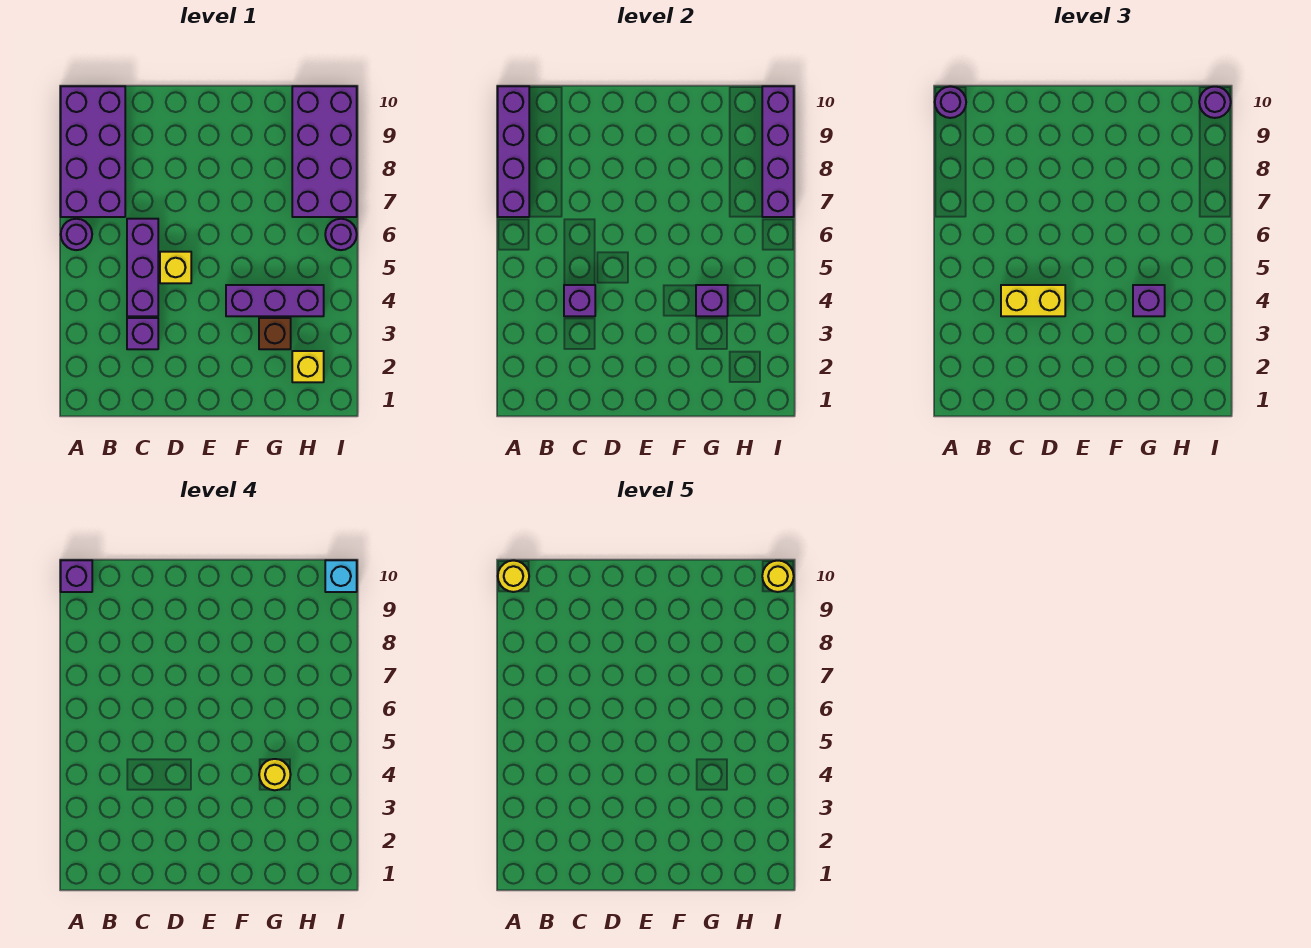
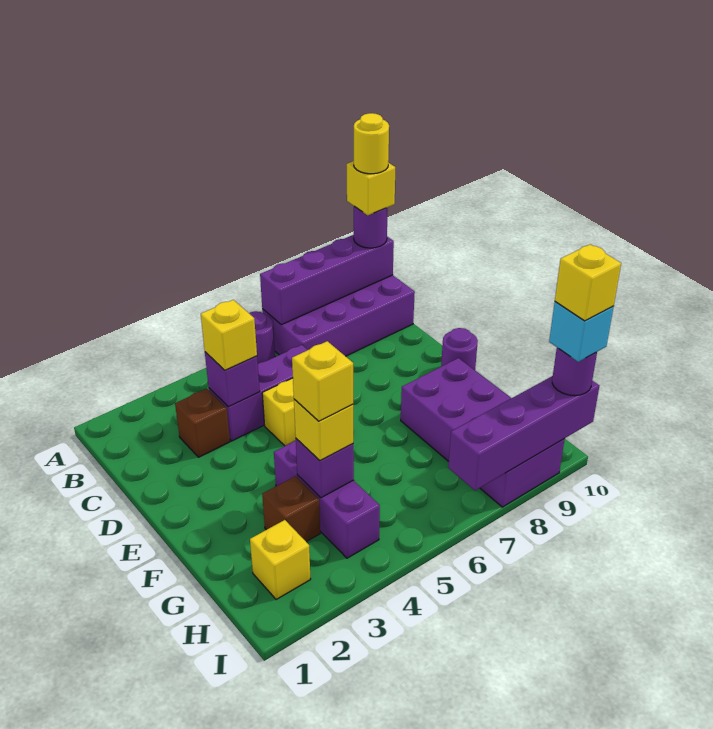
purple brick A10 level 4 -> yellow brick A10 level 4
purple brick C3 level 1 -> brown brick C3 level 1
yellow brick C4:D4 level 3 -> yellow brick C4 level 3
purple brick G4 level 3 -> yellow brick G4 level 3
yellow round brick G4 level 4 -> yellow brick G4 level 4
purple brick H7:I10 level 1 -> purple brick F8:I9 level 1
purple round brick I6 level 1 -> purple round brick E10 level 1
yellow round brick I10 level 5 -> yellow brick I10 level 5

